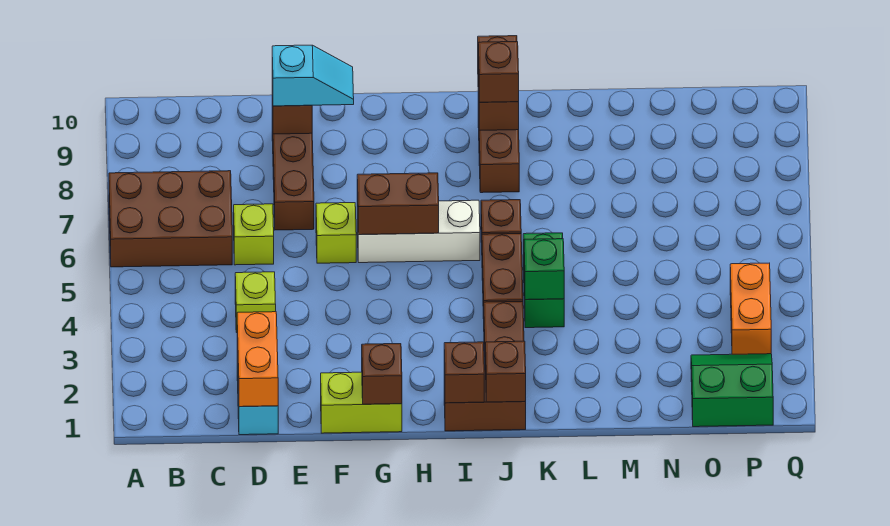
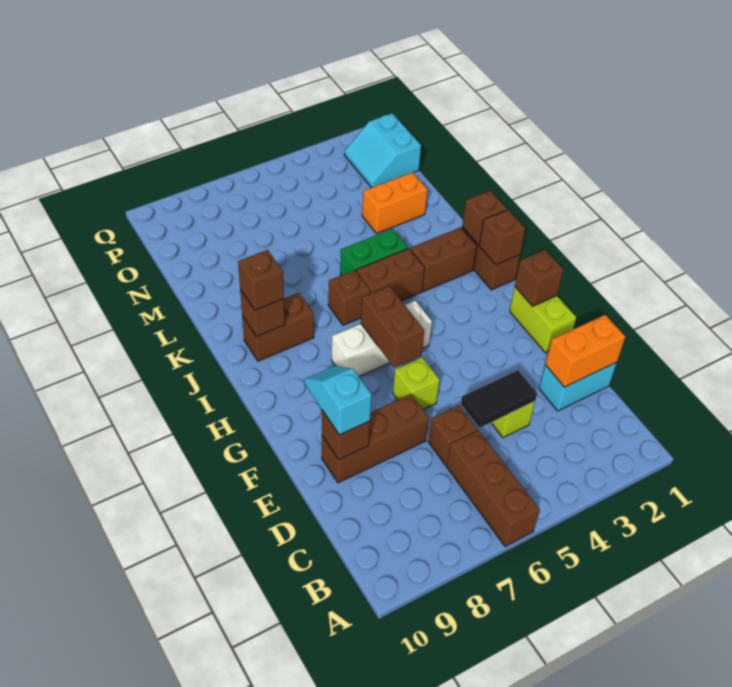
brown brick A6:C7 level 1 -> brown brick A6:C6 level 1
none -> black tile D4:D5 level 2
lime brick D6 level 1 -> brown brick D6 level 1
white brick G6:I6 level 1 -> white brick H5:H7 level 1
brown brick J9:J10 level 2 -> brown brick J9 level 2
green brick K4 level 2 -> none
green slope O1:P2 level 1 top 1 -> cyan slope O1:P2 level 1 top 1
orange brick P3:P4 level 1 -> orange brick M2:M3 level 1

